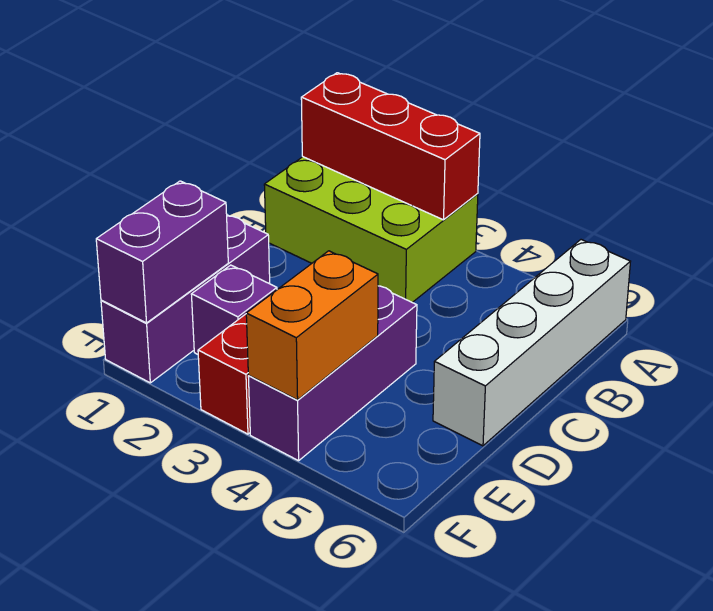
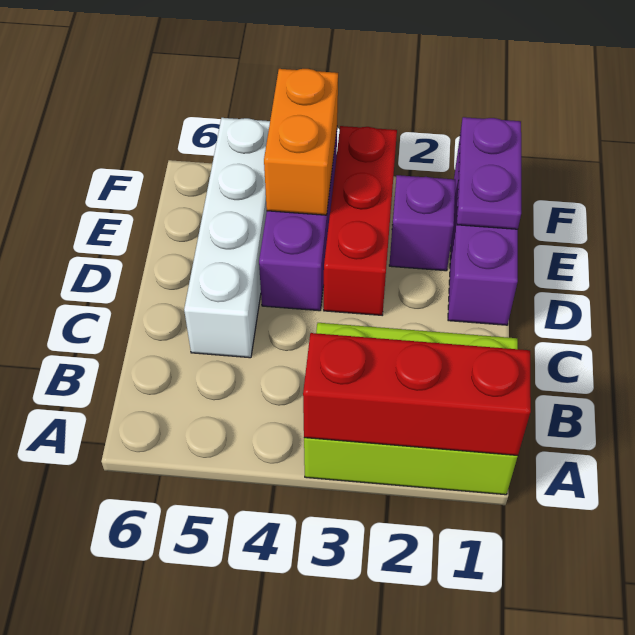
white brick A6:D6 level 1 -> white brick C5:F5 level 1
purple brick E1:F1 level 2 -> purple plate E1:F1 level 2

